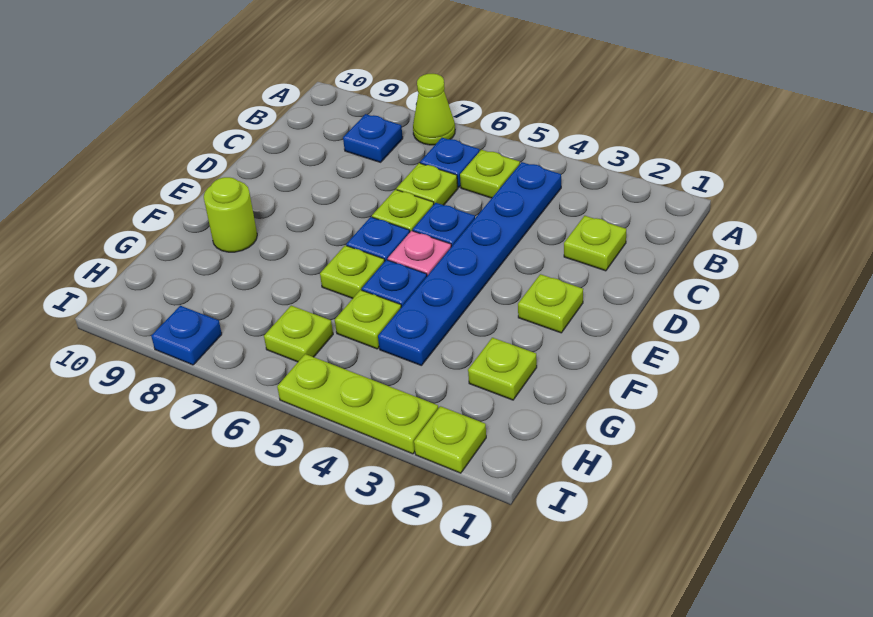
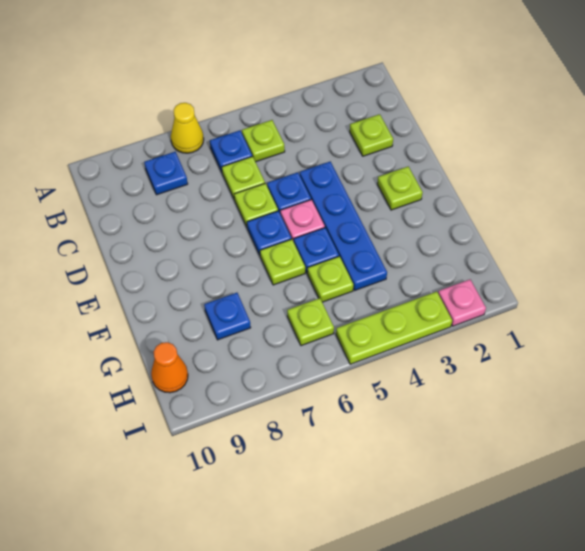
lime cone A7 level 1 -> yellow cone A7 level 1
blue plate B4:G4 level 1 -> blue plate D4:G4 level 1
lime round brick F9 level 1 -> none
lime plate G2 level 1 -> none
none -> orange cone H10 level 1
lime plate I2 level 1 -> pink plate I2 level 1
blue plate I8 level 1 -> blue plate G8 level 1

